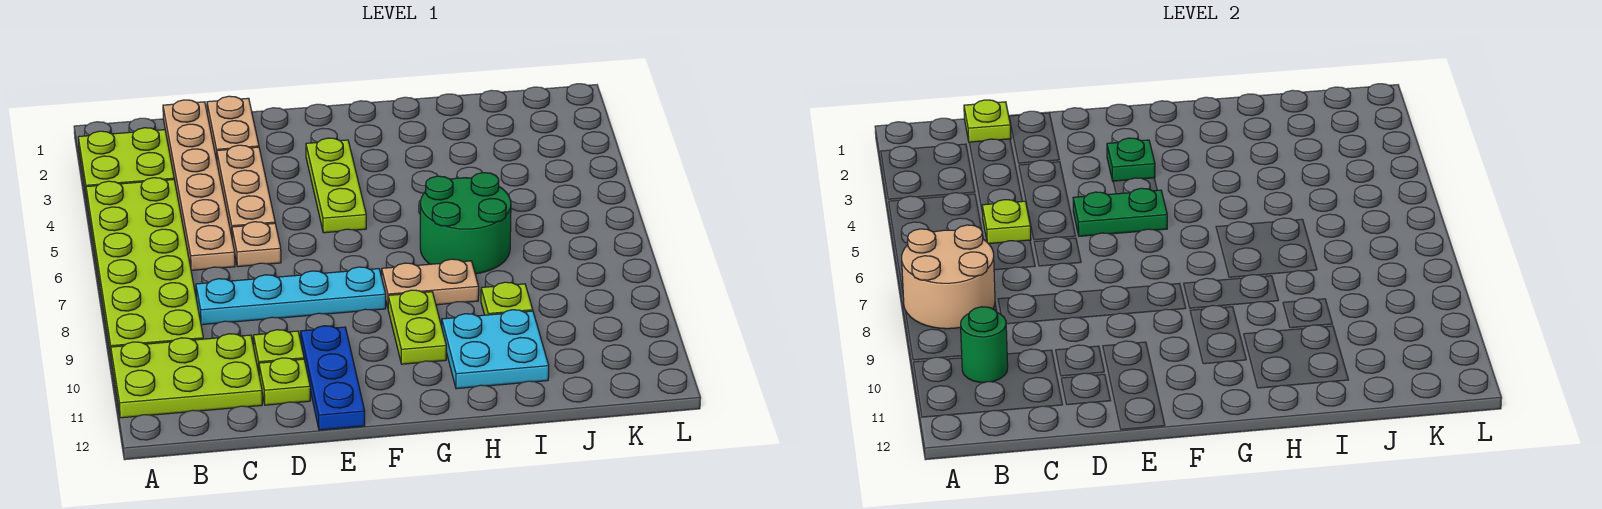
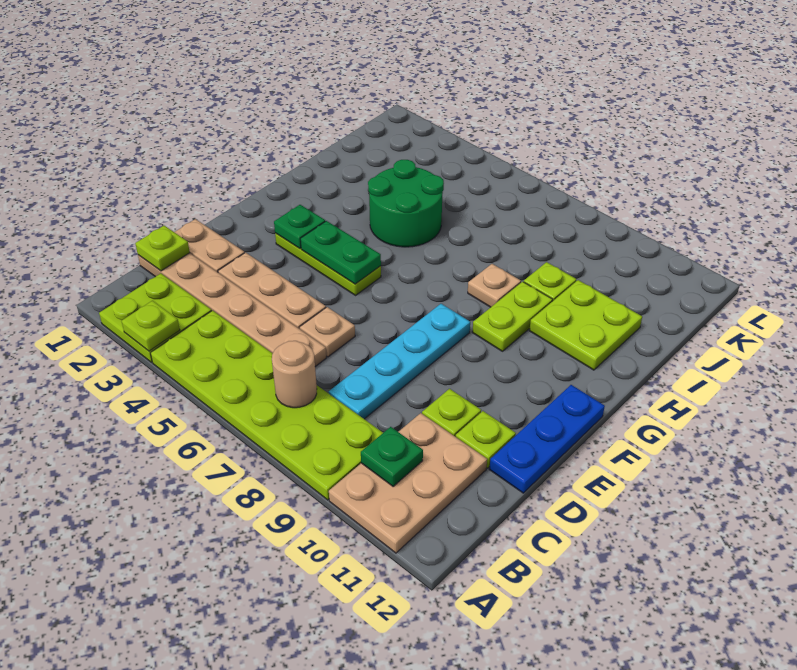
tan round brick A7:B8 level 2 -> tan round brick B7 level 2
lime plate A10:C11 level 1 -> tan plate A10:C11 level 1
green round brick B10 level 2 -> green plate B10 level 2
lime plate C5 level 2 -> lime plate A3 level 2
green plate E5:F5 level 2 -> green plate F4:F5 level 2
blue plate E10:E12 level 1 -> blue plate D12:F12 level 1
tan plate G8:H8 level 1 -> tan plate H8 level 1
lime plate G9:G10 level 1 -> lime plate G9:H9 level 1
green round brick H6:I7 level 1 -> green round brick H4:I5 level 1
cyan plate H10:I11 level 1 -> lime plate H10:I11 level 1

